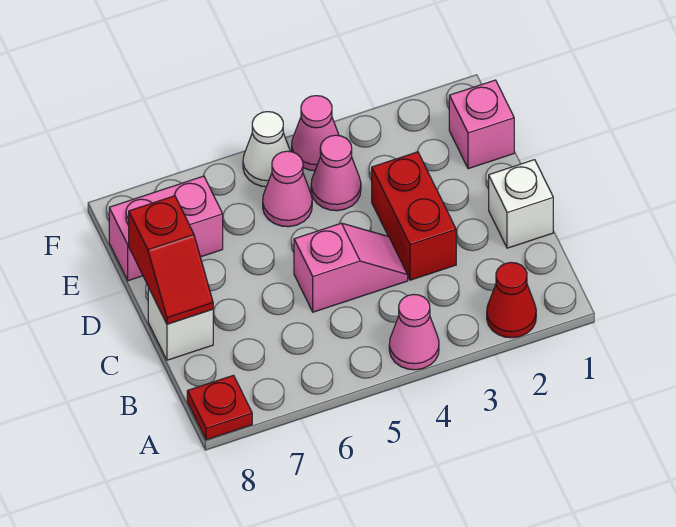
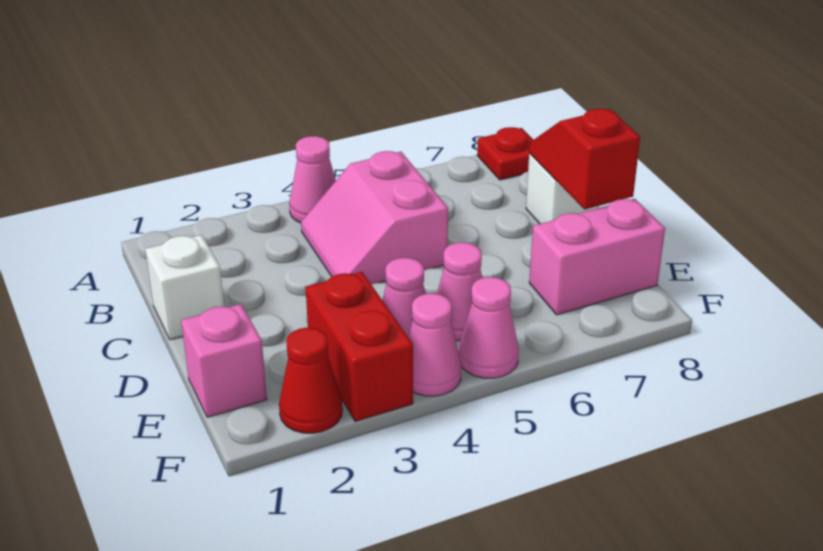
red cone A2 level 1 -> red cone F2 level 1
red brick C3:D3 level 1 -> red brick E3:F3 level 1
pink slope C4:C5 level 1 top 5 -> pink slope B4:C5 level 1 top 5
white cone F5 level 1 -> pink cone F5 level 1

